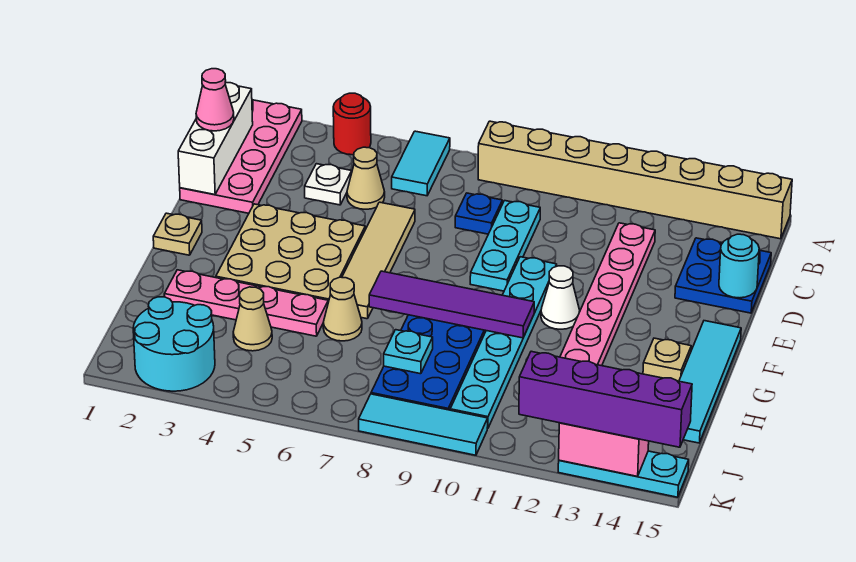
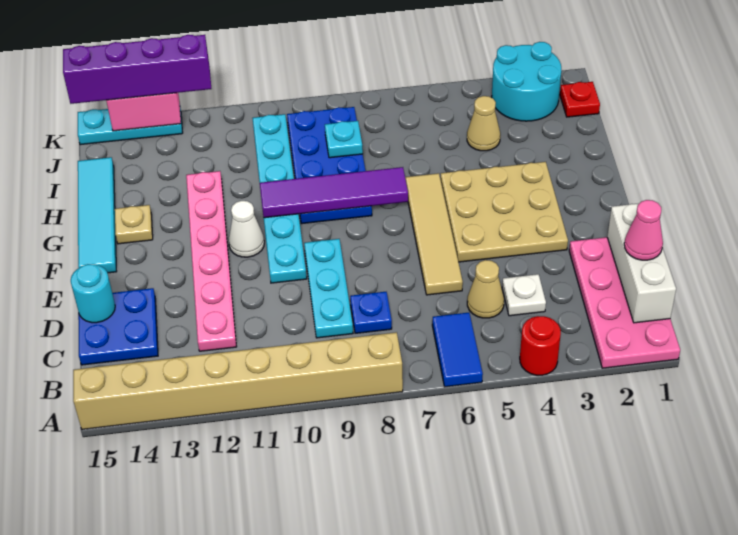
cyan tile A6:B6 level 1 -> blue tile A6:B6 level 1
tan plate F1 level 1 -> none
pink plate H2:H5 level 1 -> none
tan cone H6 level 1 -> none
none -> red plate J1 level 1
cyan tile K8:K10 level 1 -> none

